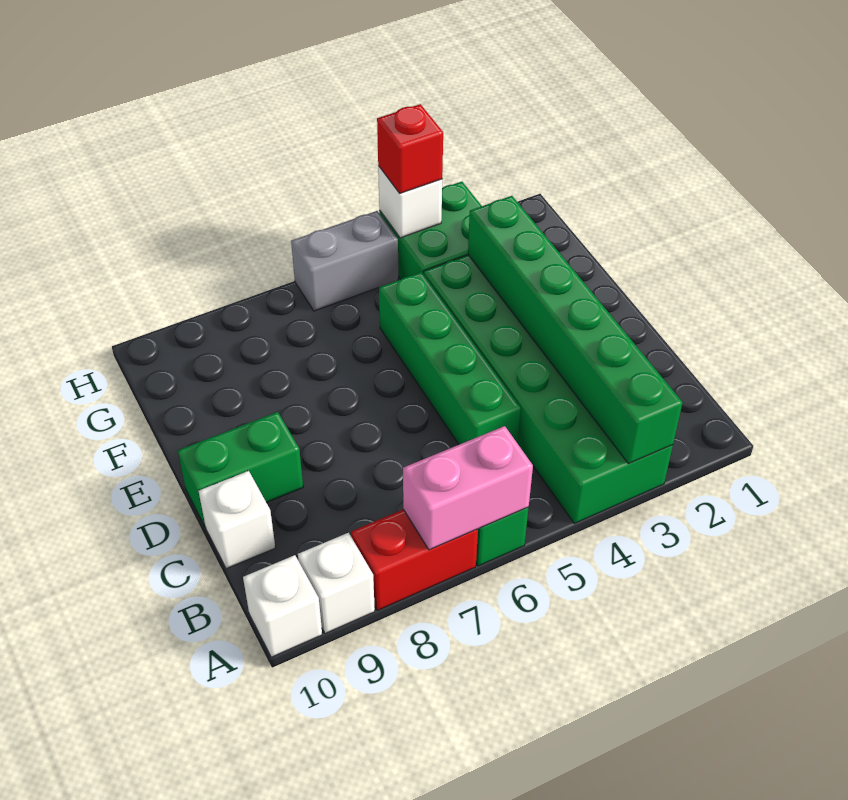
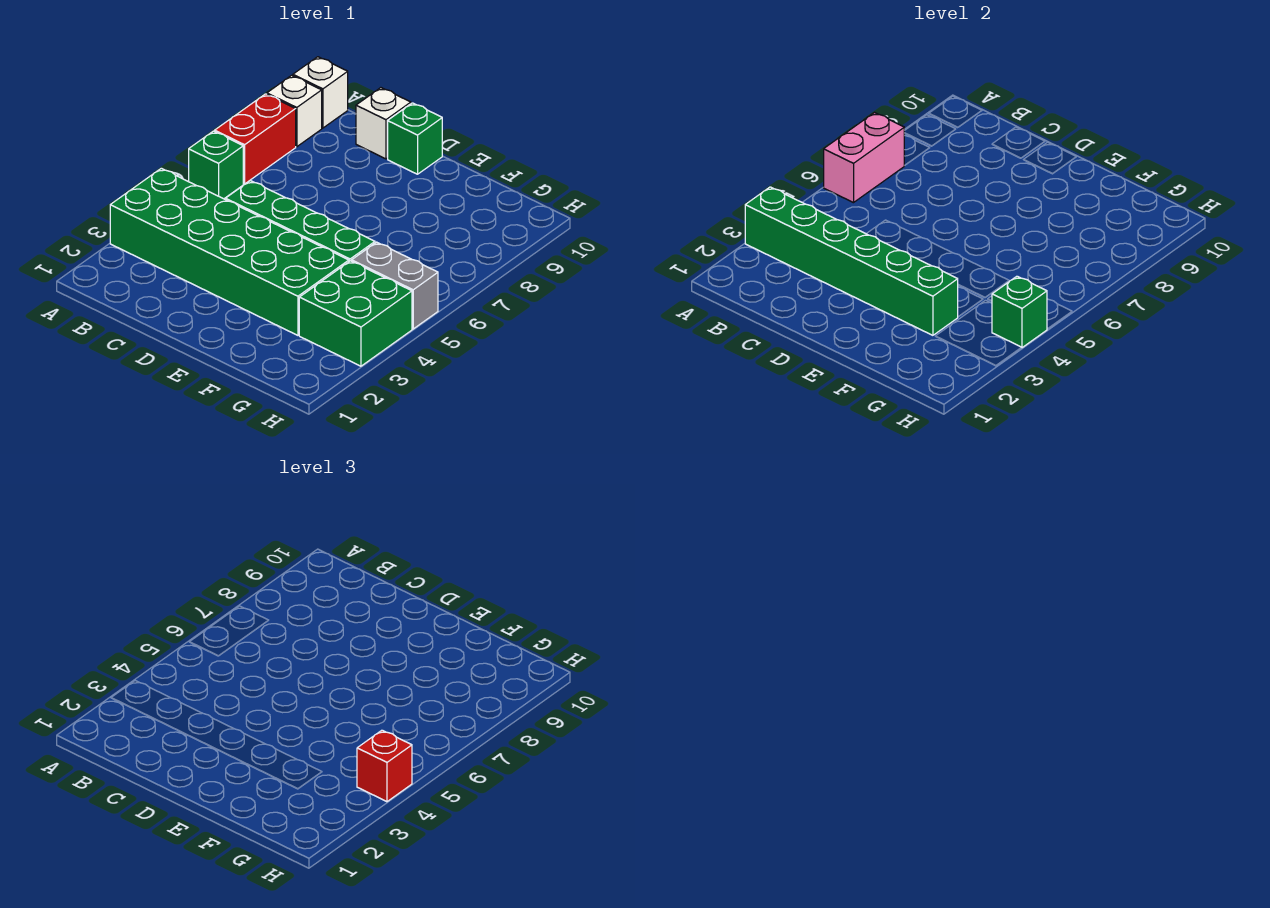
green brick D9:D10 level 1 -> green brick D10 level 1
white brick H4 level 2 -> green brick H4 level 2
grey brick H5:H6 level 1 -> grey brick G5:H5 level 1

